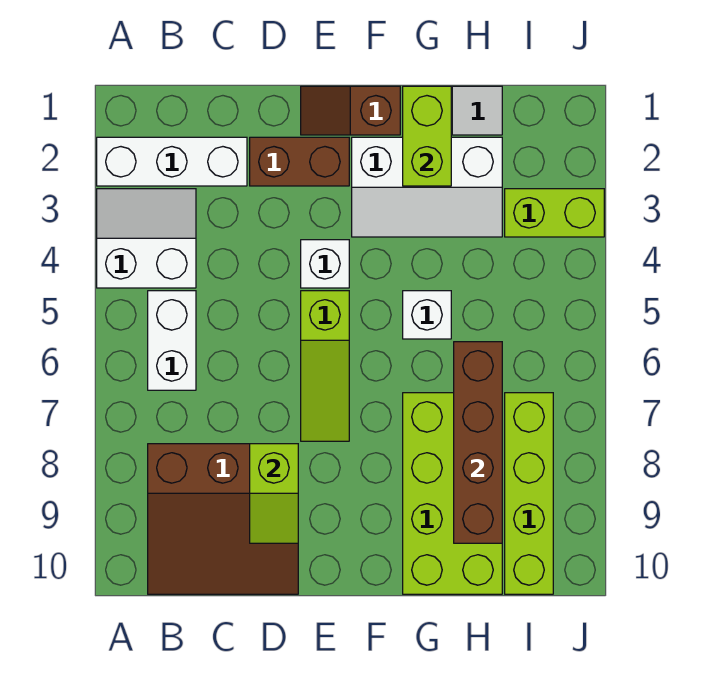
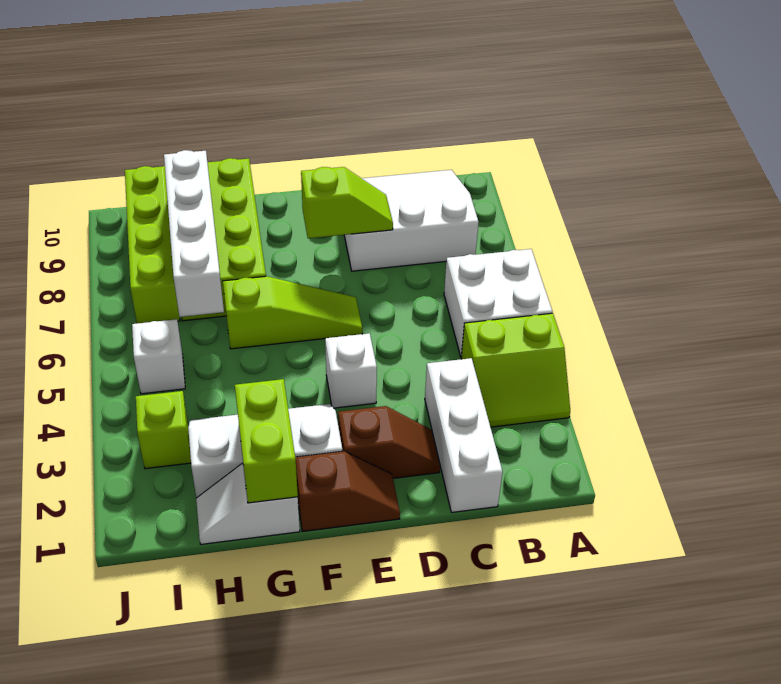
white brick A2:C2 level 1 -> white brick C1:C3 level 1
white slope A3:B4 level 1 top 4 -> lime slope A3:B4 level 1 top 4
white brick B5:B6 level 1 -> white brick A5:B6 level 1
brown slope B8:D10 level 1 top 8 -> white slope B8:D10 level 1 top 8
brown brick D2:E2 level 1 -> brown slope D2:E2 level 1 top E
lime slope D8:D9 level 2 top 8 -> lime slope D8:E8 level 2 top E
lime slope E5:E7 level 1 top 5 -> lime slope E6:G6 level 1 top G
white brick G5 level 1 -> white brick I5 level 1
brown brick H6:H9 level 2 -> white brick H6:H9 level 2
lime brick I3:J3 level 1 -> lime brick I3 level 1

